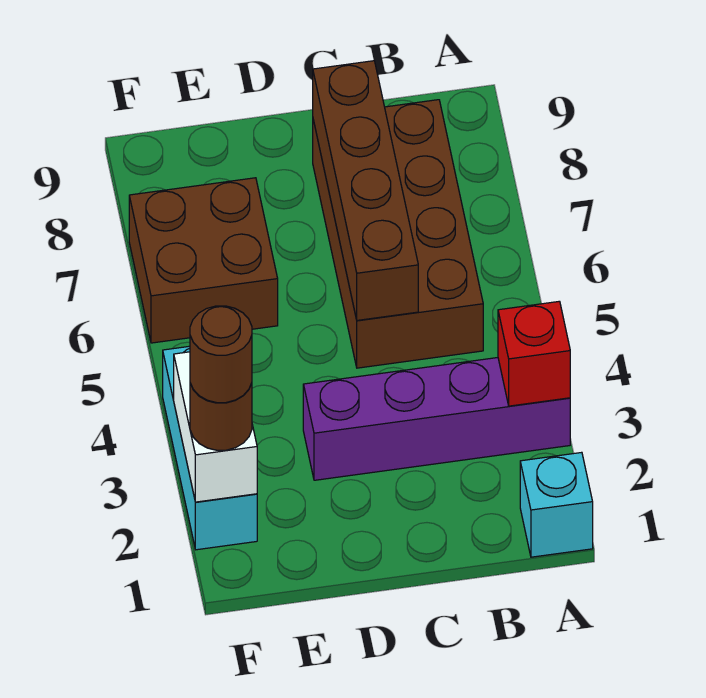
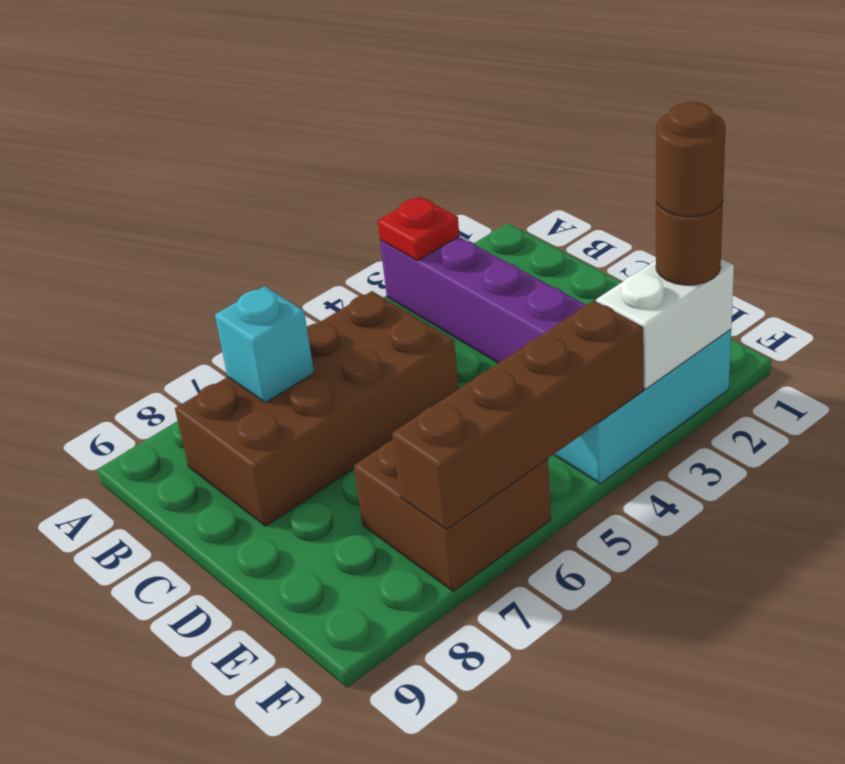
cyan brick A1 level 1 -> cyan brick B7 level 2
red brick A3 level 2 -> red plate A3 level 2
brown brick C5:C8 level 2 -> brown brick F4:F7 level 2

